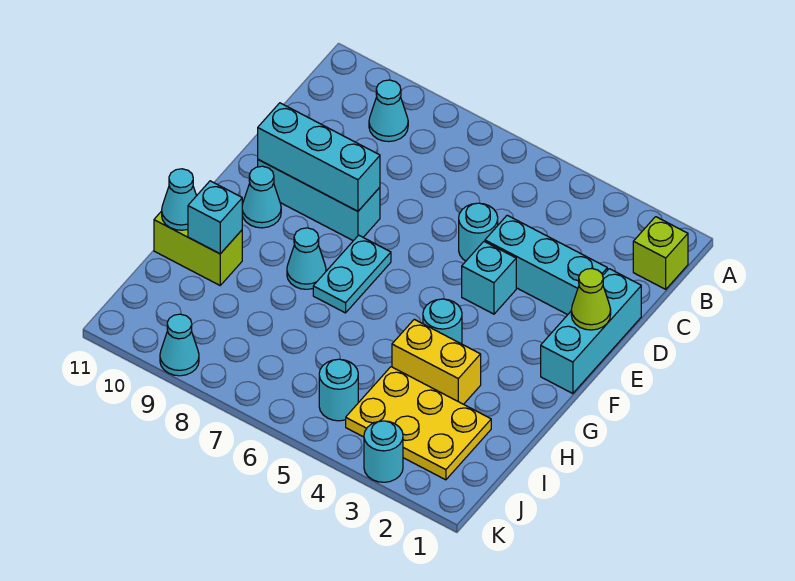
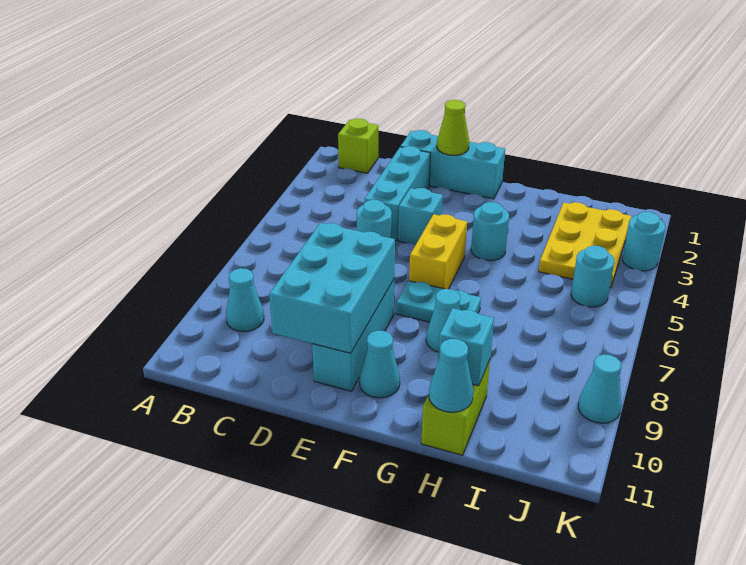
cyan brick E8:E10 level 2 -> cyan brick D8:E10 level 2
yellow brick H3:H4 level 1 -> yellow brick F5:F6 level 1

